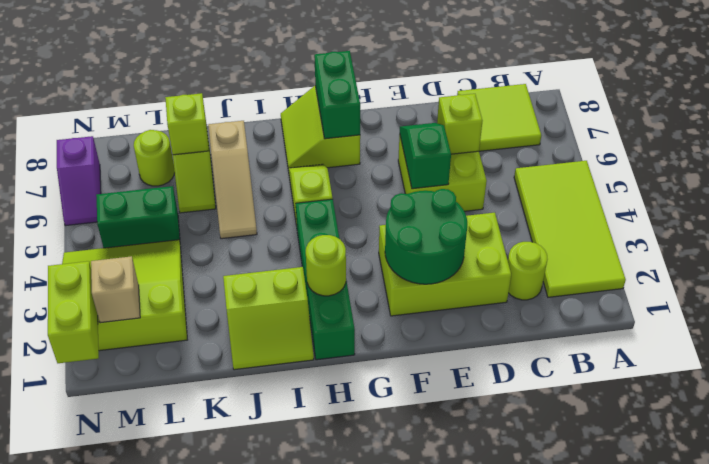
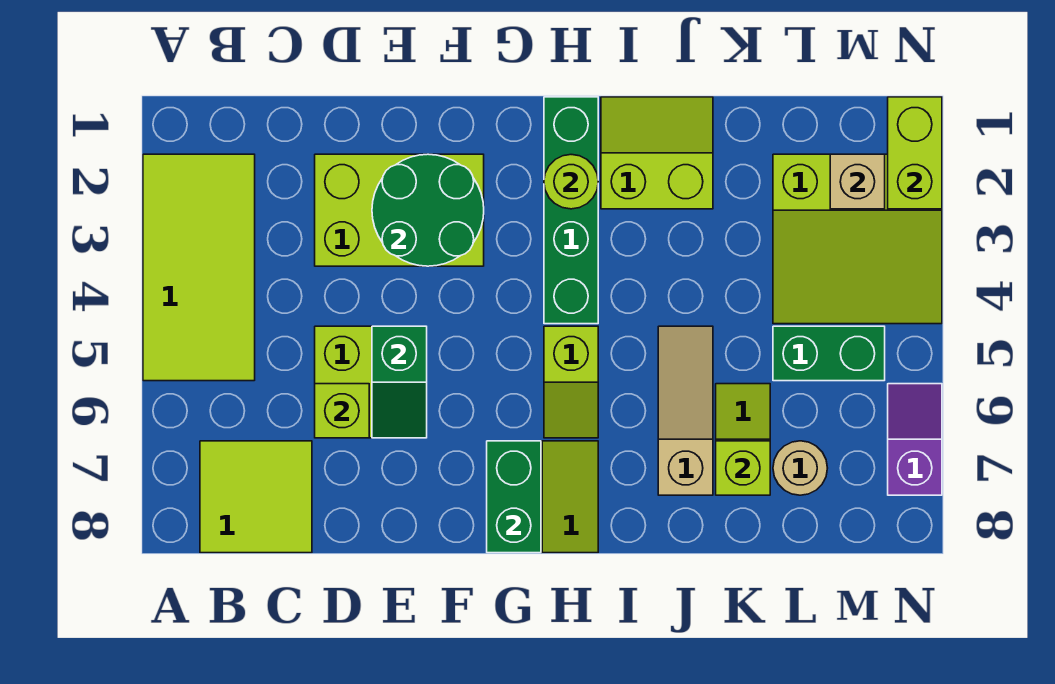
lime round brick C2 level 1 -> none
lime round brick L7 level 1 -> tan round brick L7 level 1

